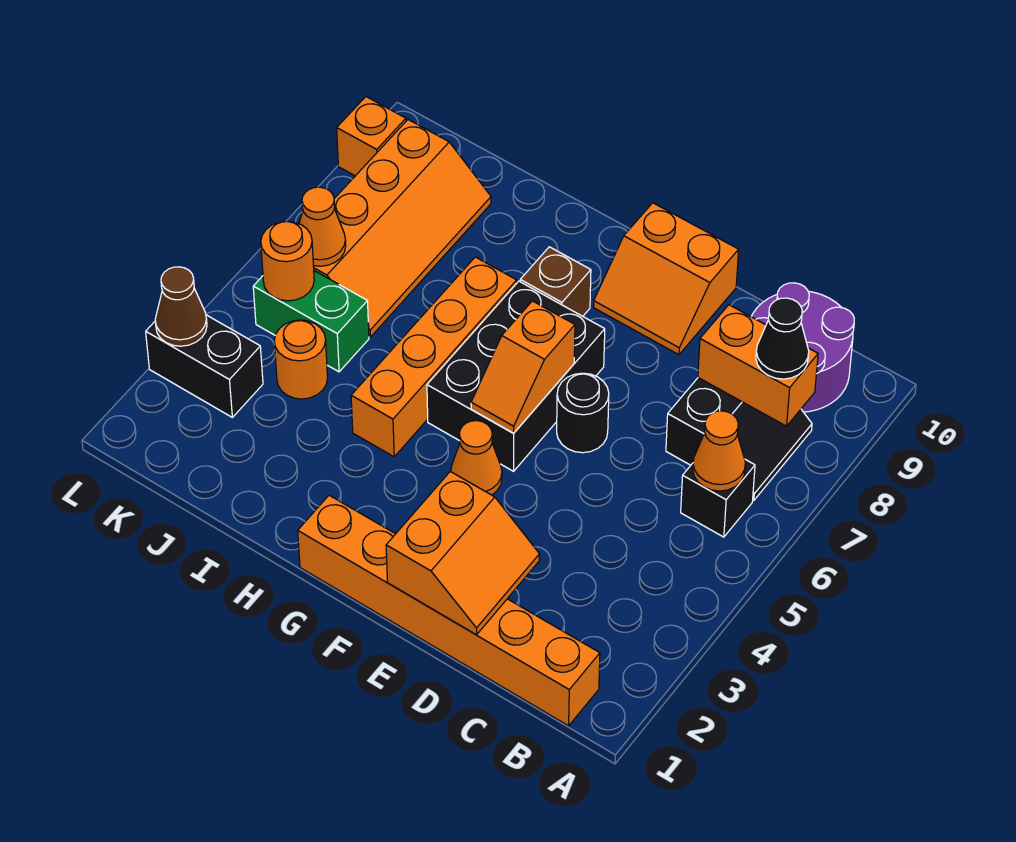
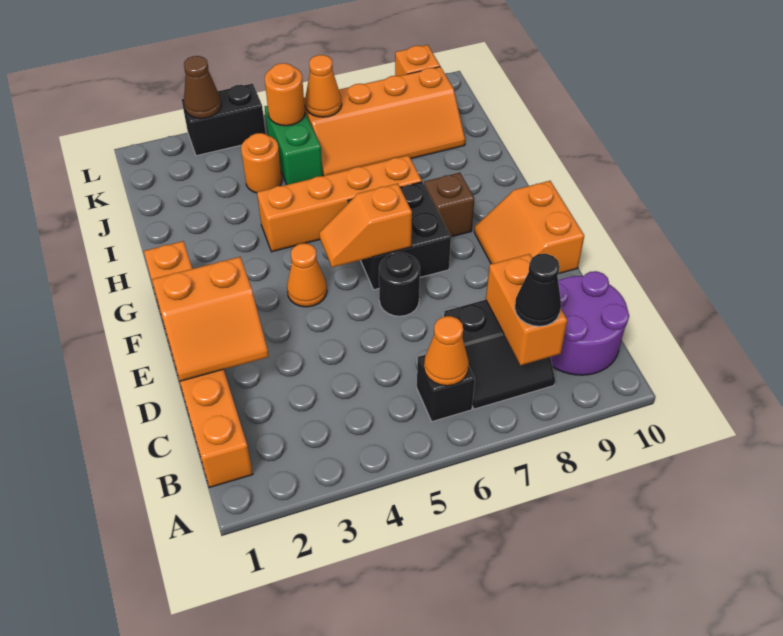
black brick F5:G7 level 1 -> black brick F6:G7 level 1
black brick K3:L3 level 1 -> black brick L3:L4 level 1

